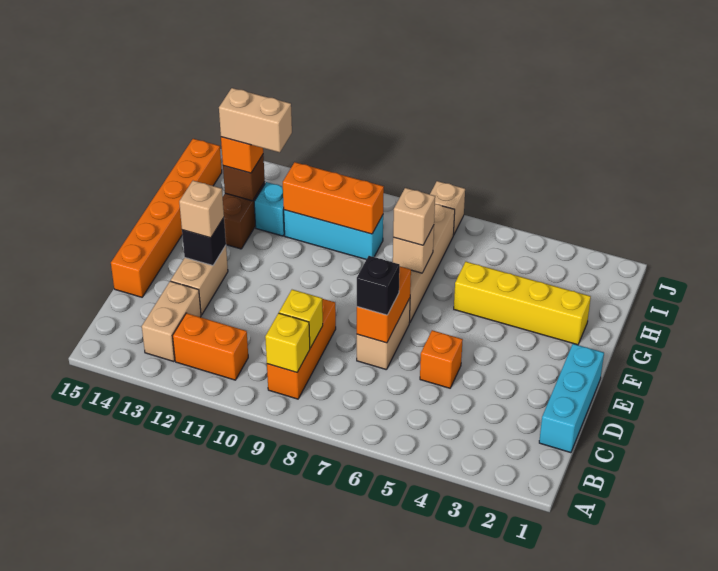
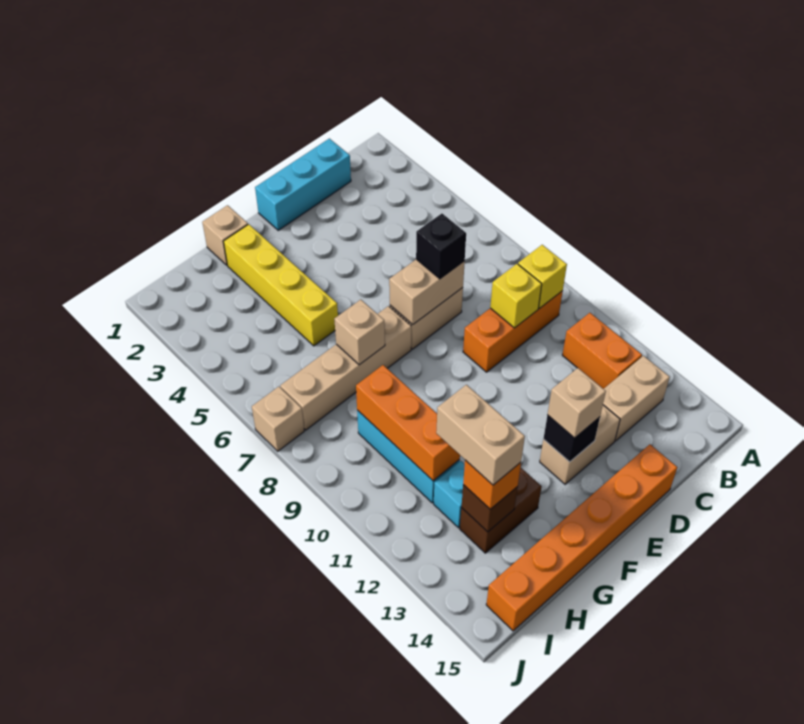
orange brick D5 level 1 -> none
orange brick D7:E7 level 2 -> tan brick D7:E7 level 2
tan brick G7 level 3 -> tan brick G1 level 1

